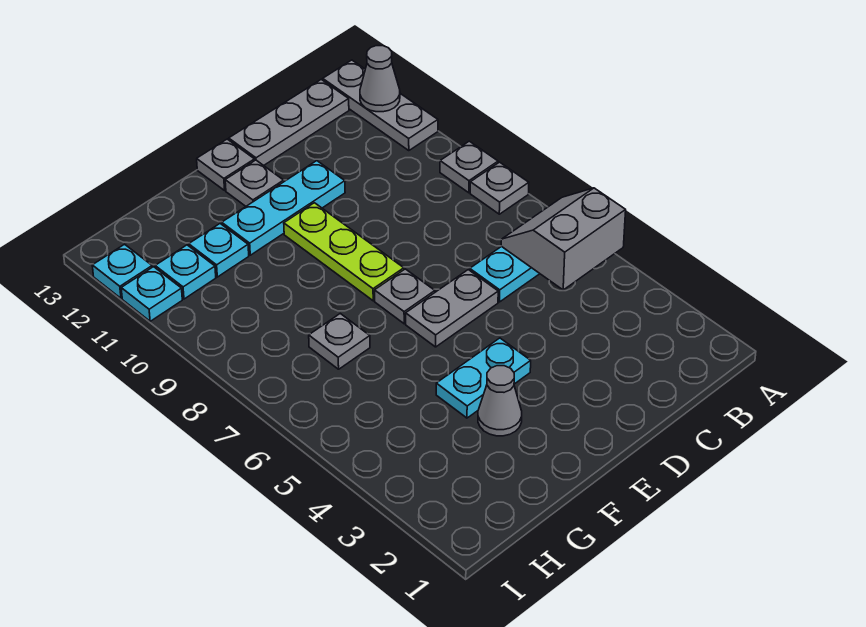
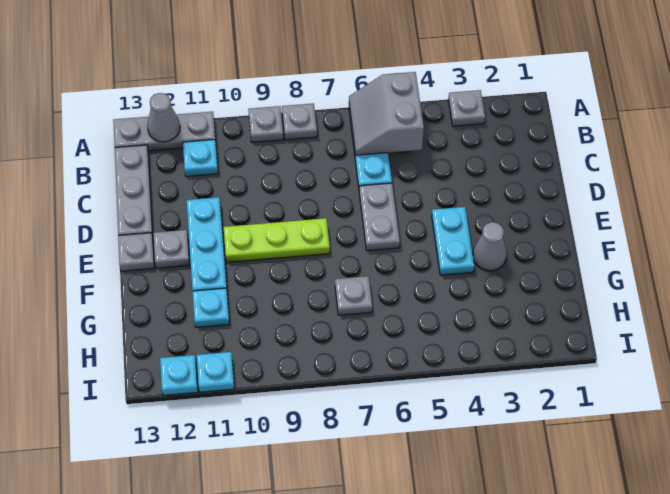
grey plate E7 level 1 -> grey plate A3 level 1
cyan plate H11 level 1 -> cyan plate B11 level 1

